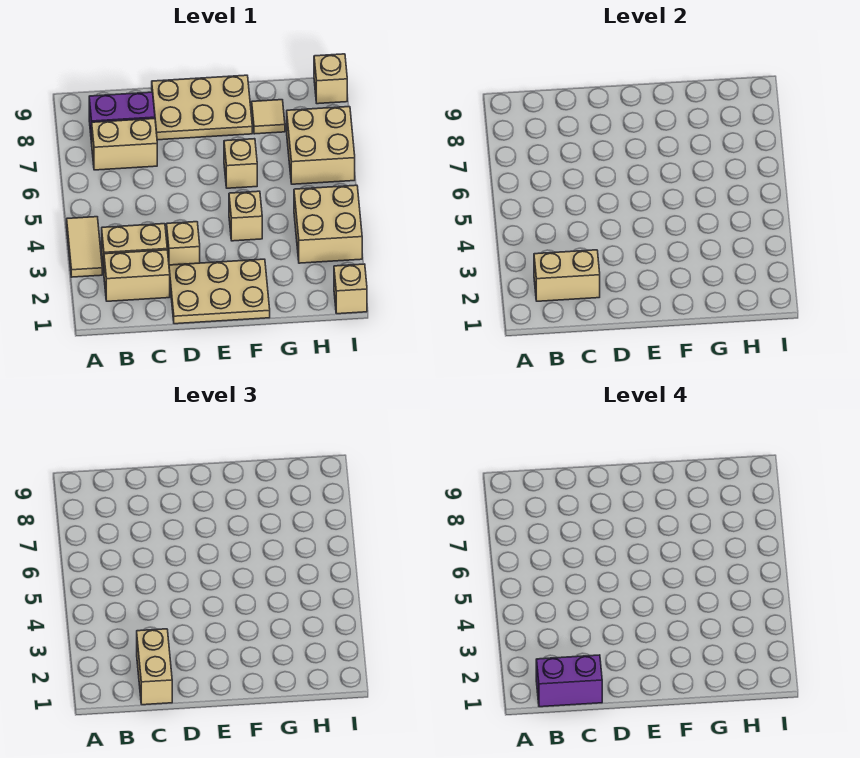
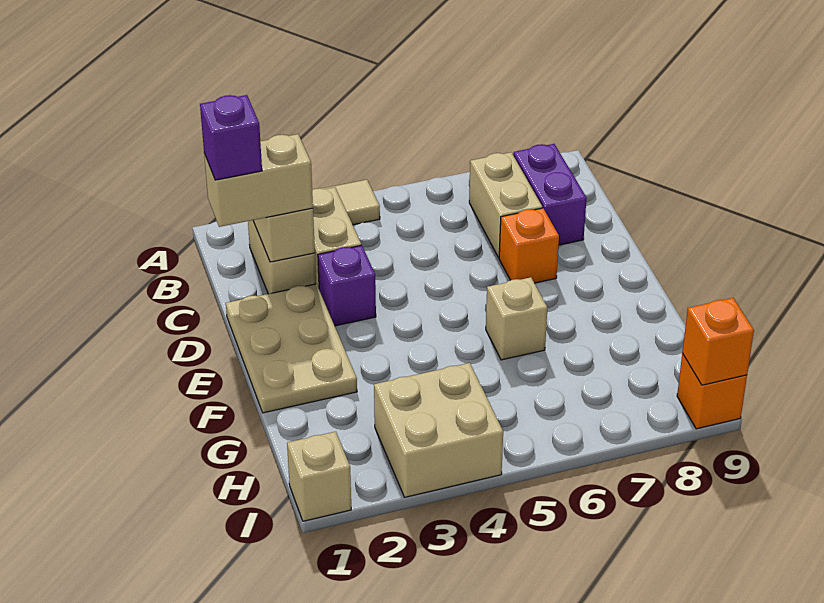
purple brick B1:C1 level 4 -> purple brick C1 level 4
tan brick D3 level 1 -> purple brick D3 level 1
none -> orange brick D7 level 1
tan plate D8:F9 level 1 -> none
tan brick F4 level 1 -> none
tan tile G8 level 1 -> none
tan brick H6:I7 level 1 -> none
tan brick I9 level 1 -> orange brick I9 level 1
none -> orange brick I9 level 2

